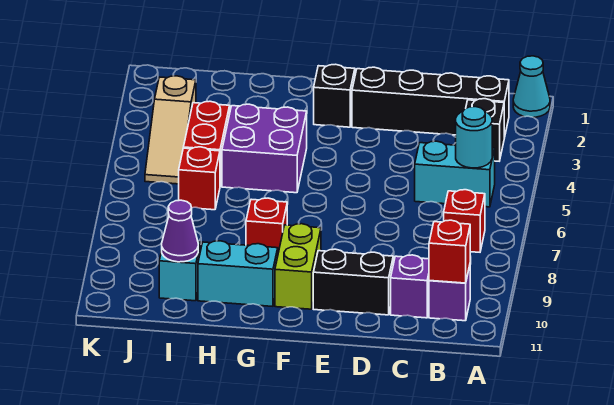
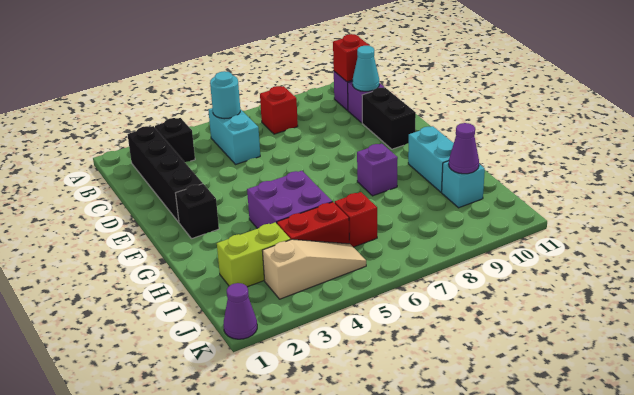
cyan cone A1 level 1 -> cyan cone C10 level 2
lime brick F9:F10 level 1 -> lime brick I2:I3 level 1
red brick G8 level 1 -> purple brick G8 level 1
none -> purple cone K1 level 1

